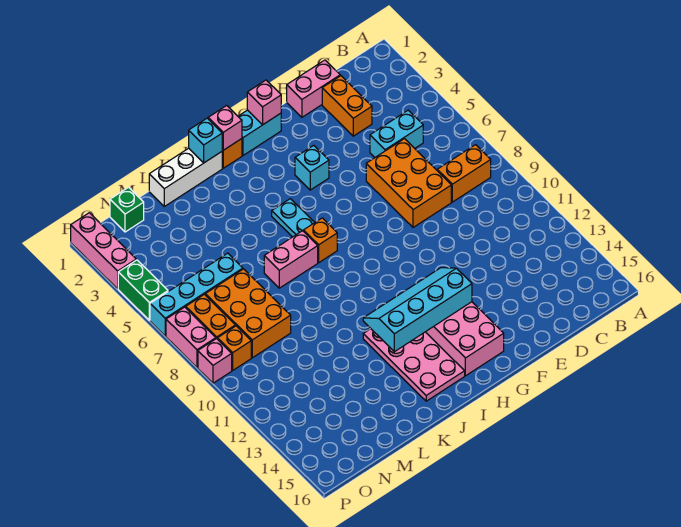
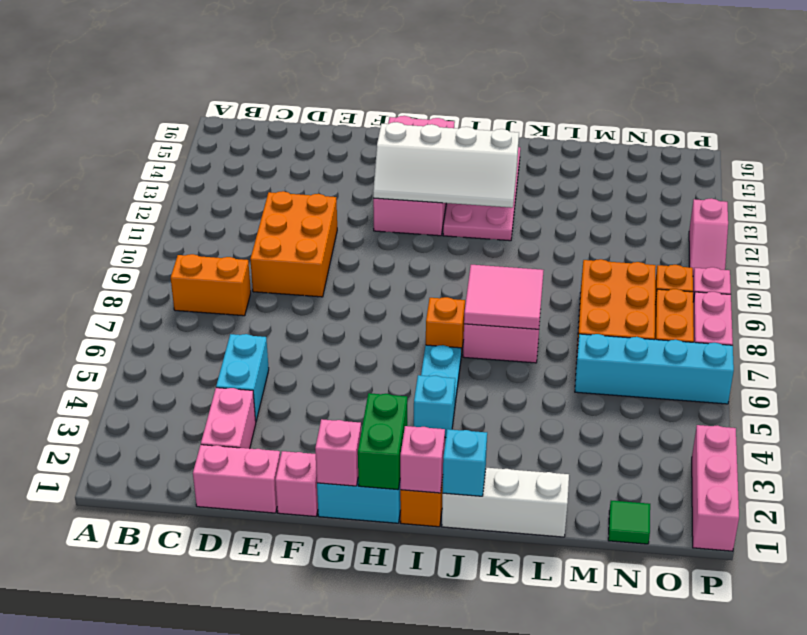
cyan brick C5:D5 level 1 -> cyan brick D4:D5 level 1
orange brick D2:D3 level 1 -> pink brick D2:D3 level 1
orange brick D6:E8 level 1 -> orange brick D9:E11 level 1
none -> pink brick F1 level 1
cyan brick G4 level 1 -> cyan brick I4 level 1
cyan slope G12:J13 level 2 top 13 -> white slope G12:J13 level 2 top 13
none -> pink tile J7:K8 level 2
green brick N1 level 1 -> green tile N1 level 1
green brick P4:P5 level 1 -> green brick H1:H2 level 2
none -> pink slope P11:P12 level 1 top 12

